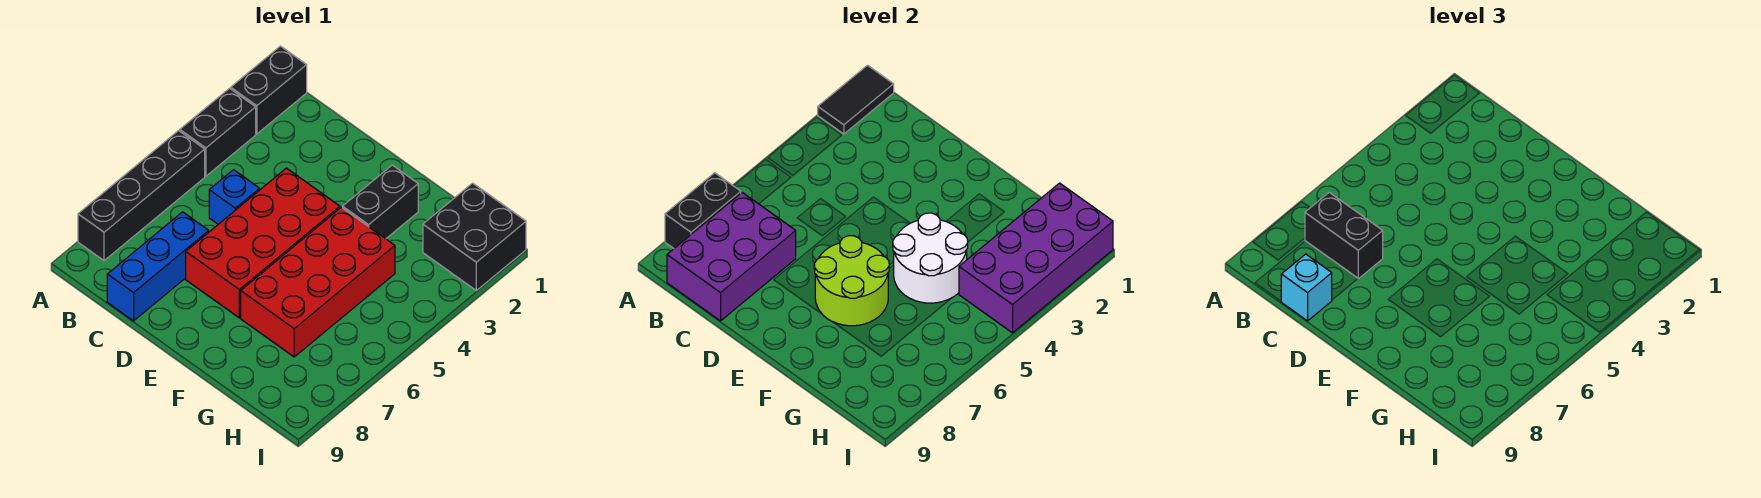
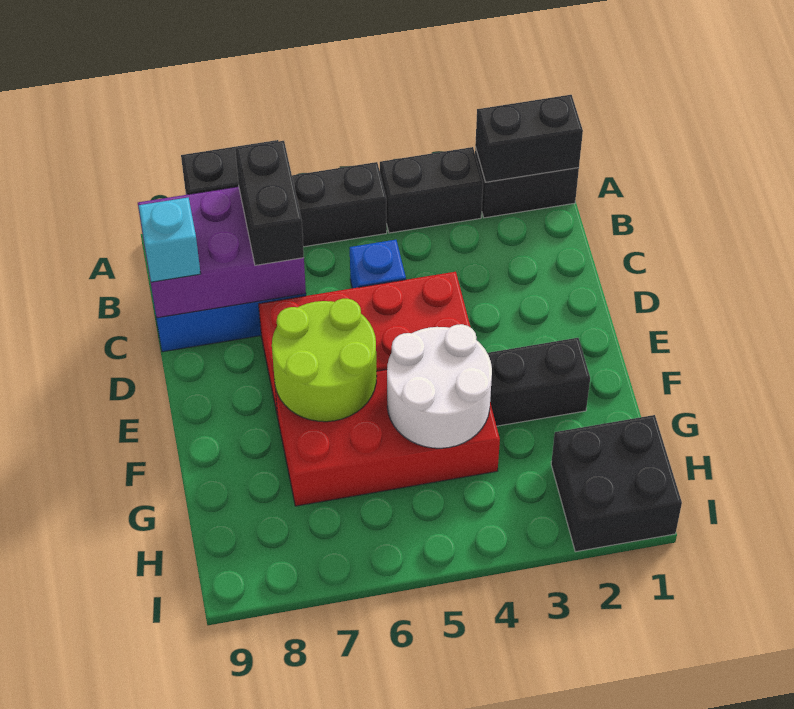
black tile A1:A2 level 2 -> black brick A1:A2 level 2
purple brick H1:I4 level 2 -> none

